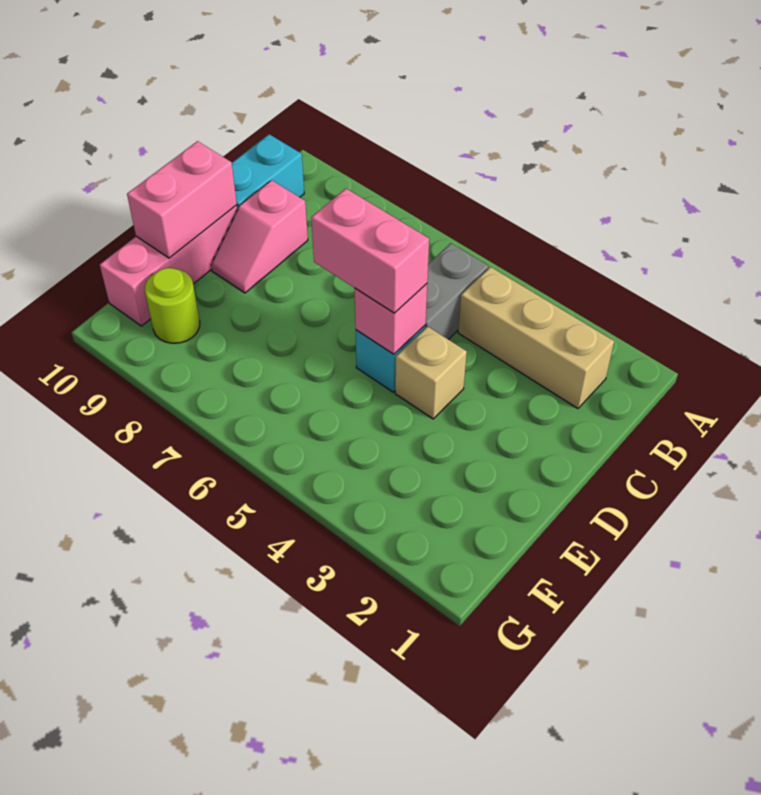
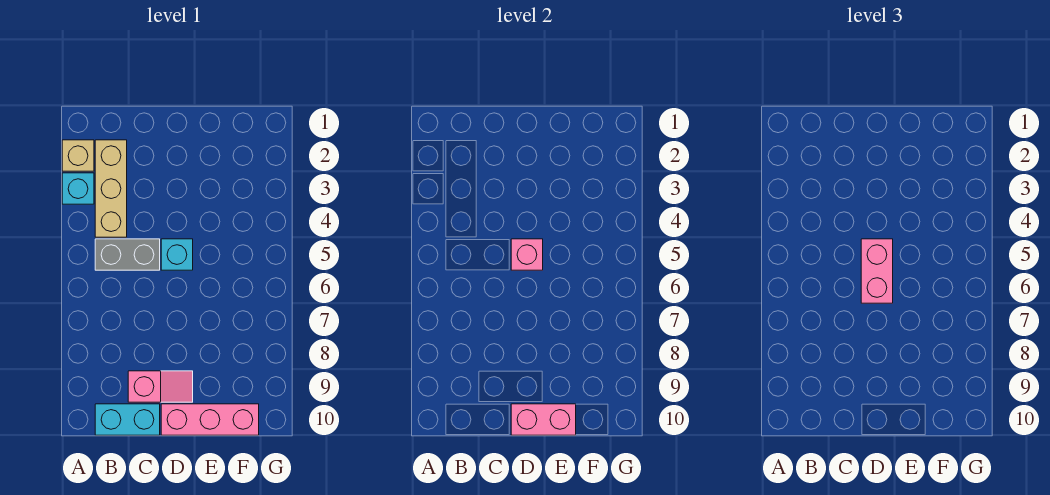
none -> cyan brick A3 level 1
tan brick D4 level 1 -> tan brick A2 level 1
lime round brick F9 level 1 -> none

